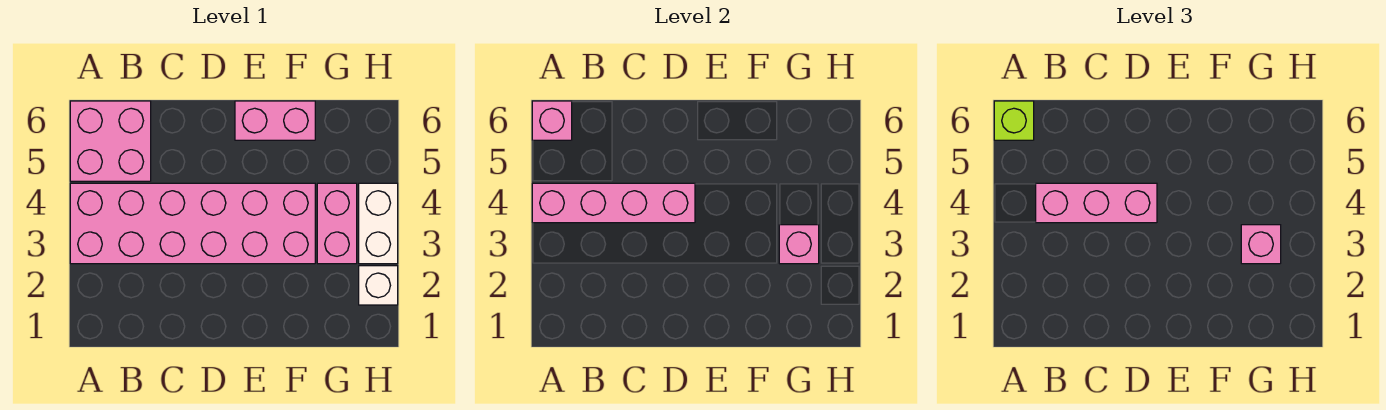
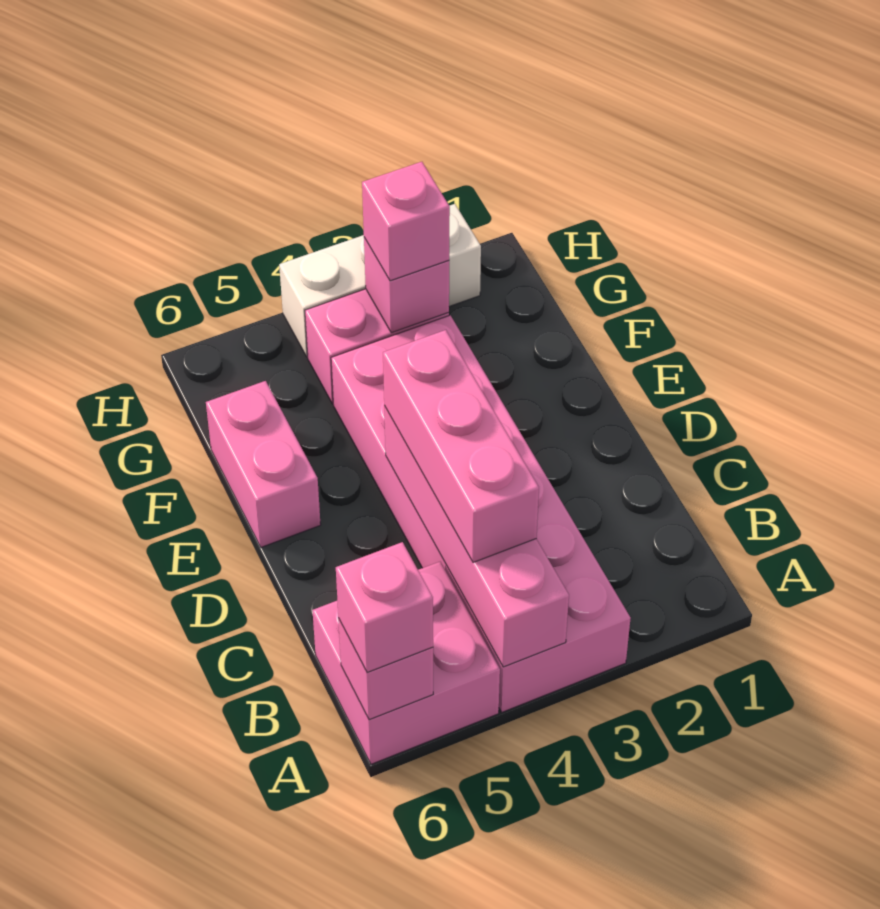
lime brick A6 level 3 -> pink brick A6 level 3

